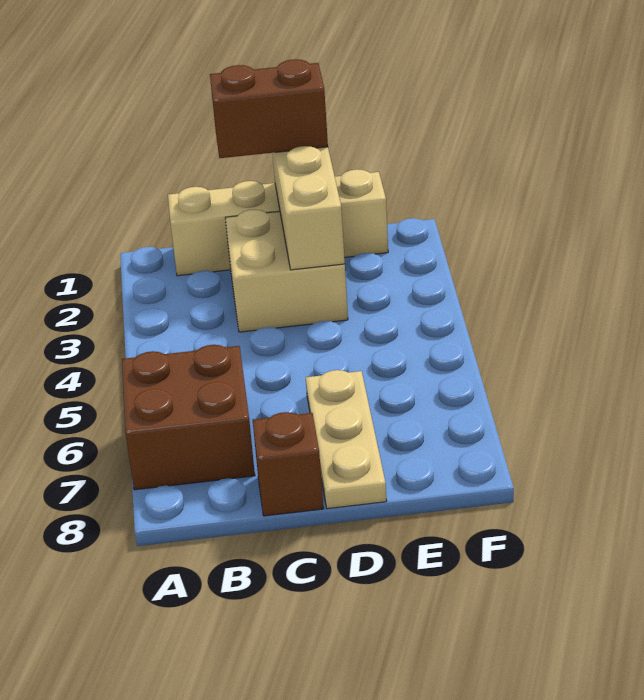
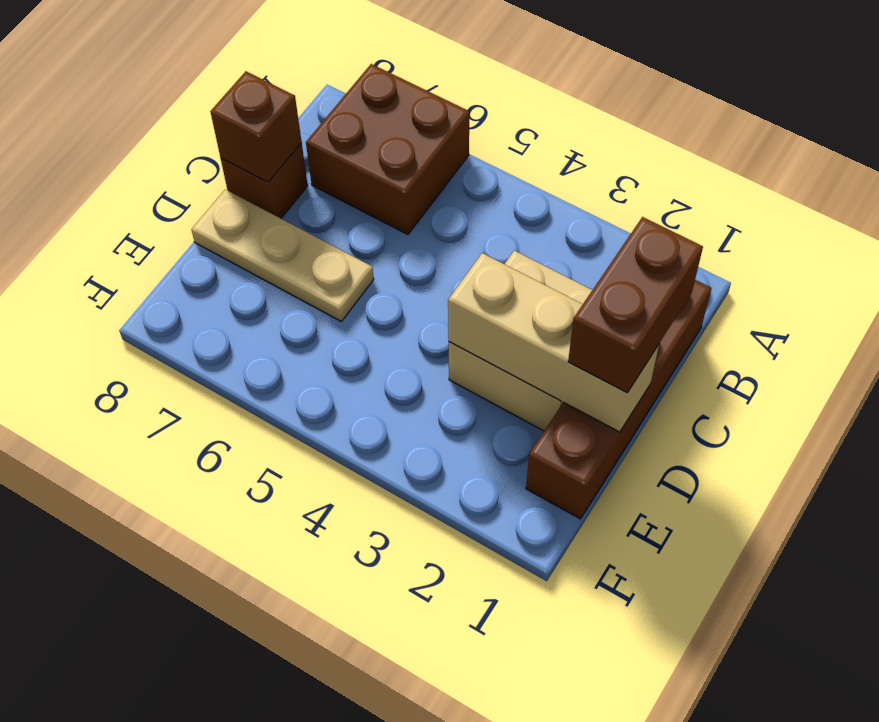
tan brick B1:E1 level 1 -> brown brick B1:E1 level 1
none -> brown brick C8 level 2

